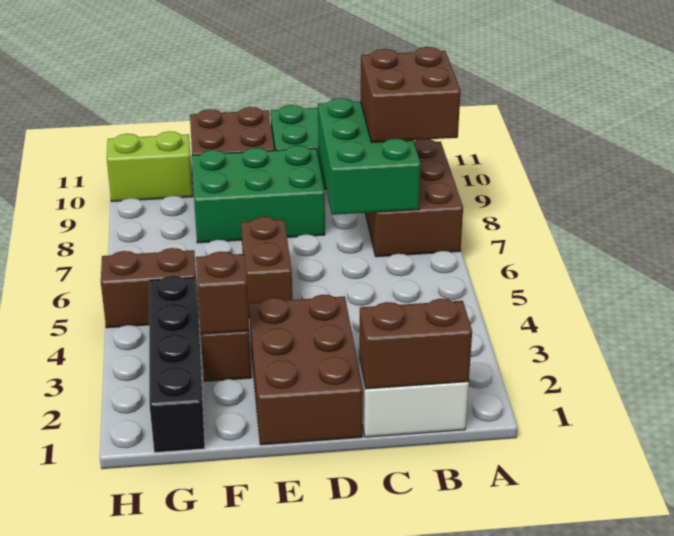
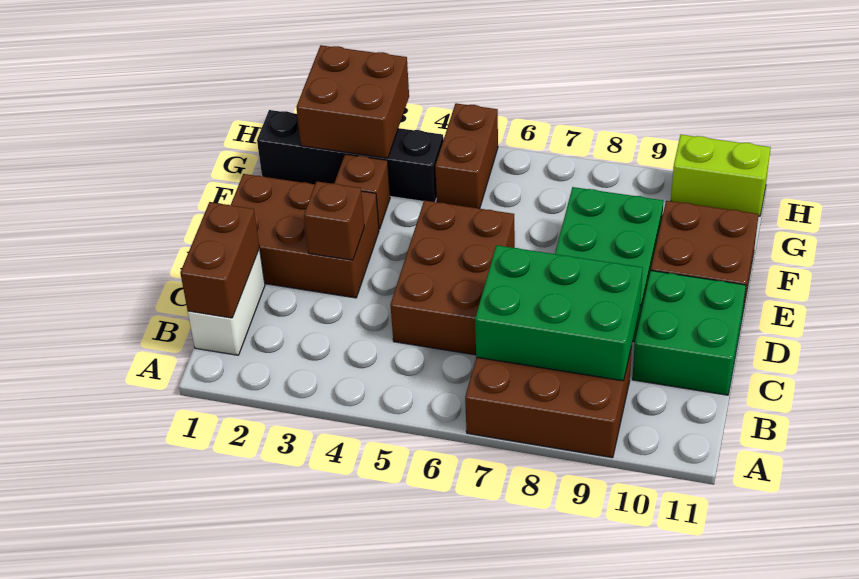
brown brick A8:B9 level 3 -> brown brick G2:H3 level 2
brown brick E5:E6 level 1 -> brown brick C5:E6 level 1
brown brick F3 level 2 -> brown brick D3 level 2
lime brick G10:H10 level 1 -> lime brick H10:H11 level 1

